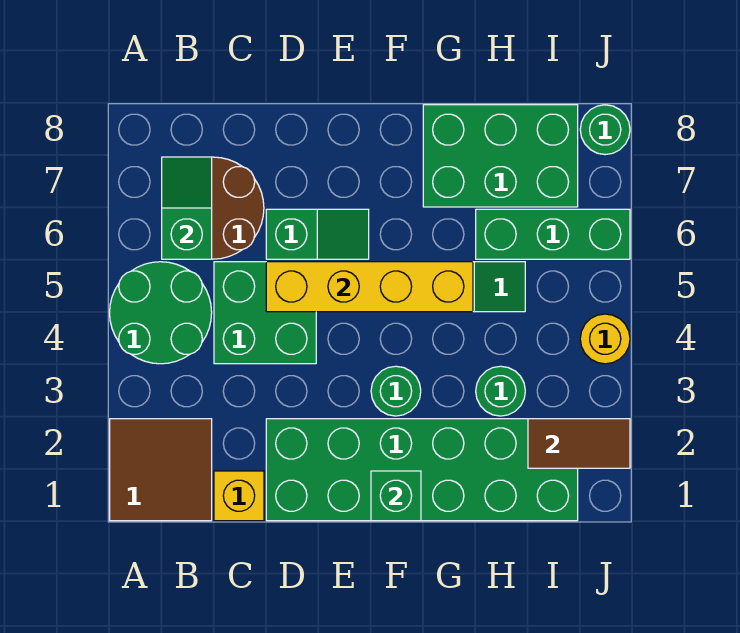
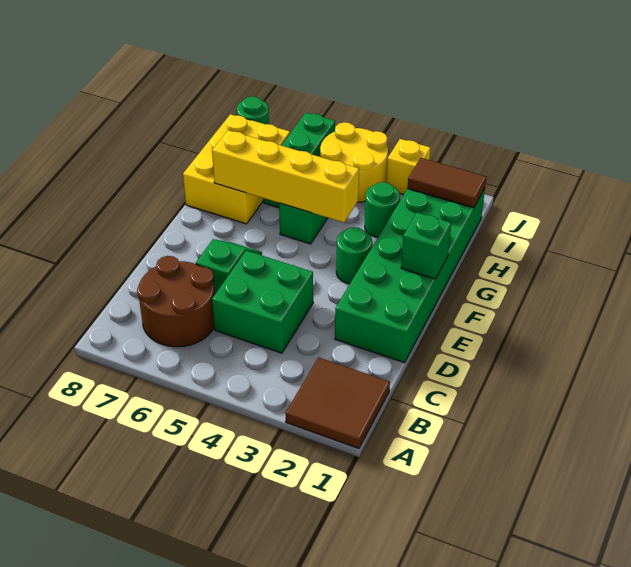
green round brick A4:B5 level 1 -> none
green slope B6:B7 level 2 top 6 -> none
yellow brick C1 level 1 -> yellow brick J3 level 1
yellow brick D5:G5 level 2 -> yellow brick G4:G7 level 2
green brick G7:I8 level 1 -> yellow brick G7:I8 level 1
brown tile I2:J2 level 2 -> brown tile I1:I2 level 2
yellow round brick J4 level 1 -> yellow round brick I4:J5 level 1

